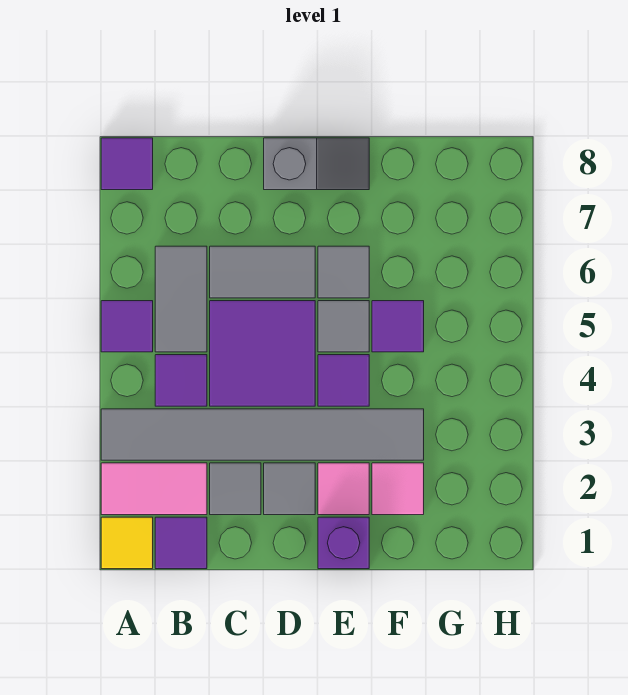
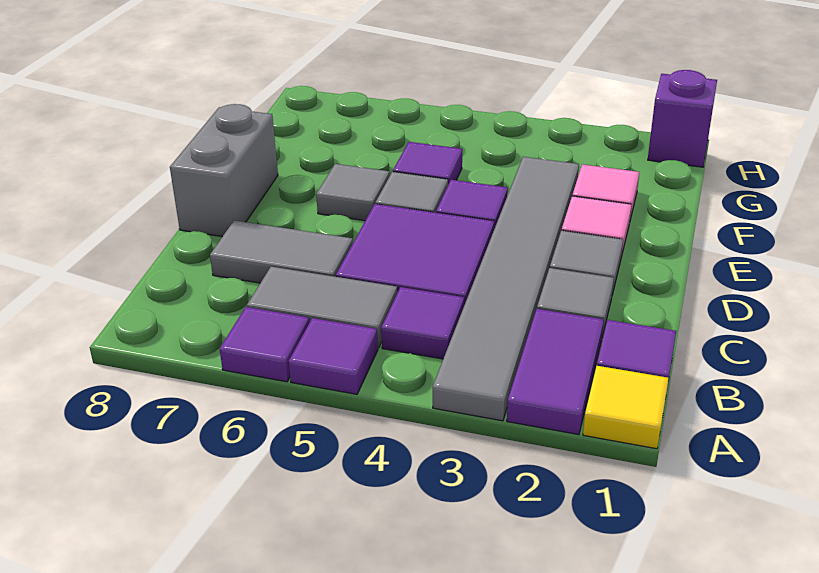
pink tile A2:B2 level 1 -> purple tile A2:B2 level 1
purple tile A8 level 1 -> purple tile A6 level 1
grey tile C6:D6 level 1 -> grey tile C6:C7 level 1
grey slope D8:E8 level 1 top D -> grey brick D8:E8 level 1
purple brick E1 level 1 -> purple brick H1 level 1

